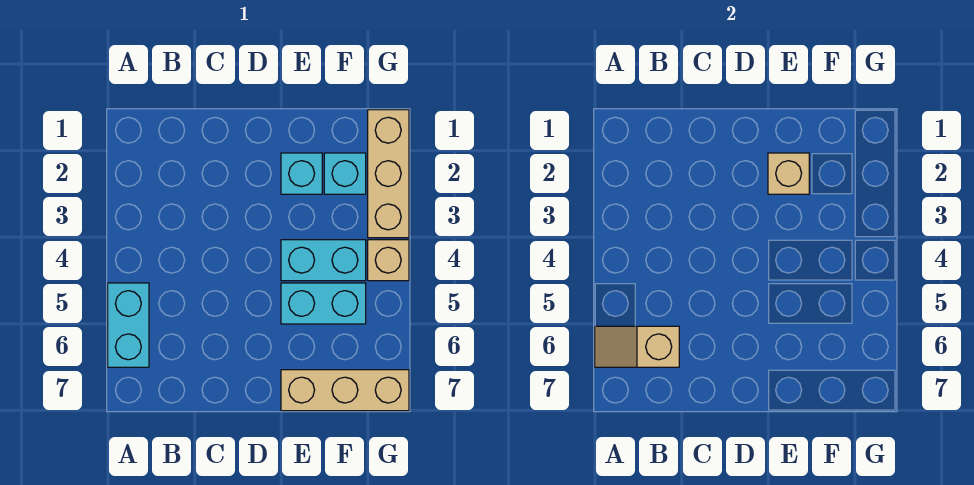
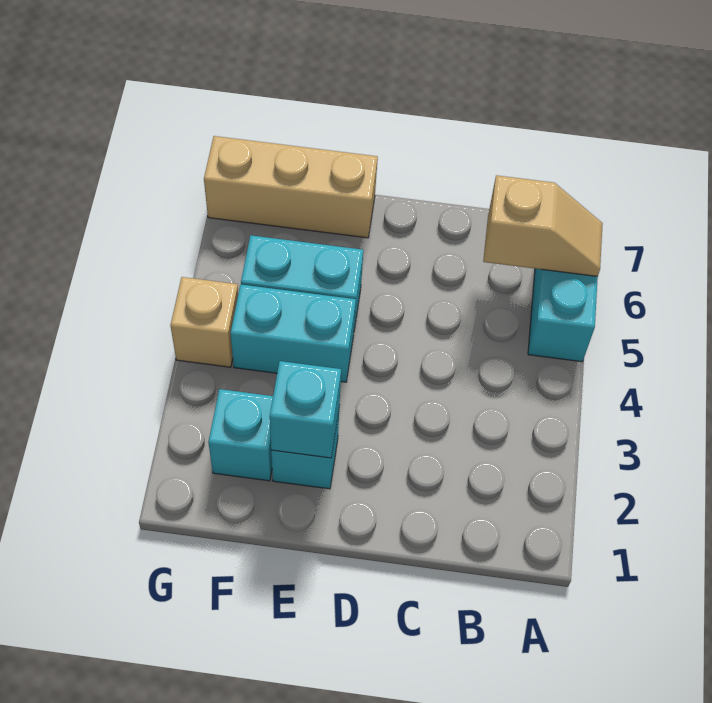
tan brick E2 level 2 -> cyan brick E2 level 2
tan brick G1:G3 level 1 -> none

